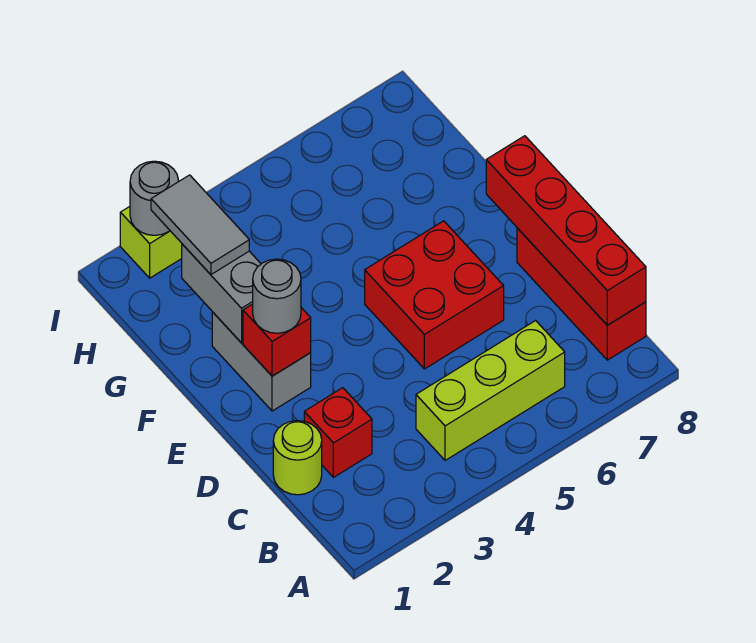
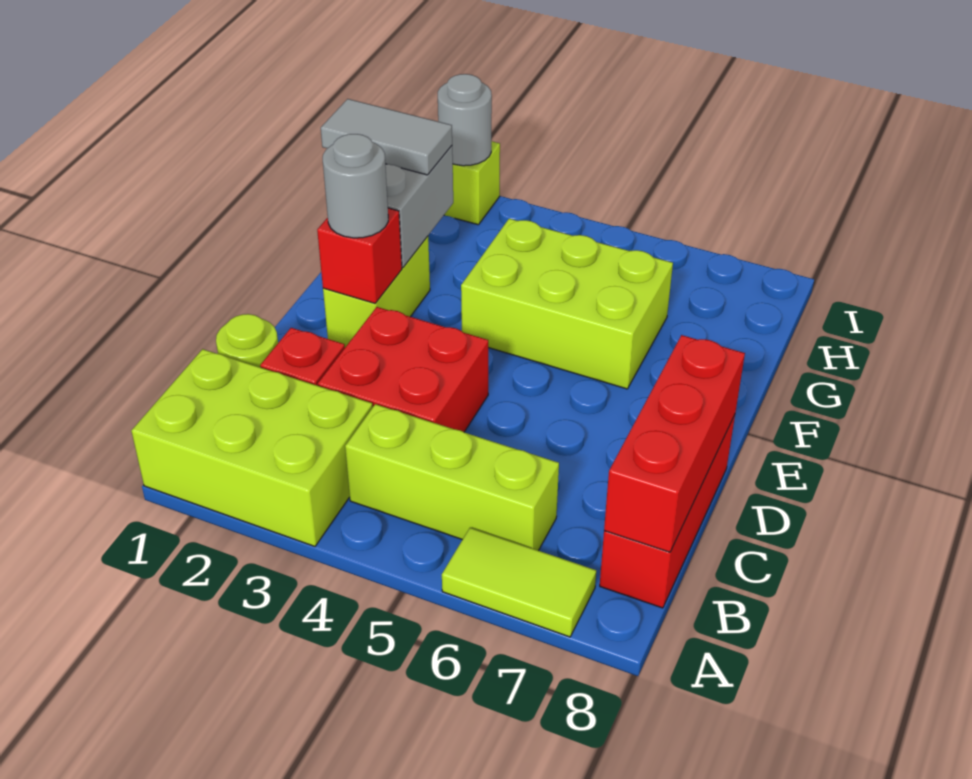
none -> lime brick A1:B3 level 1
none -> lime tile A6:A7 level 1
red brick B8:E8 level 2 -> red brick B8:D8 level 2
red brick D5:E6 level 1 -> red brick C3:D4 level 1
grey brick E2:F2 level 1 -> lime brick E2:F2 level 1
none -> lime brick F4:G6 level 1
grey tile G2:H2 level 3 -> grey tile G1:G2 level 3

